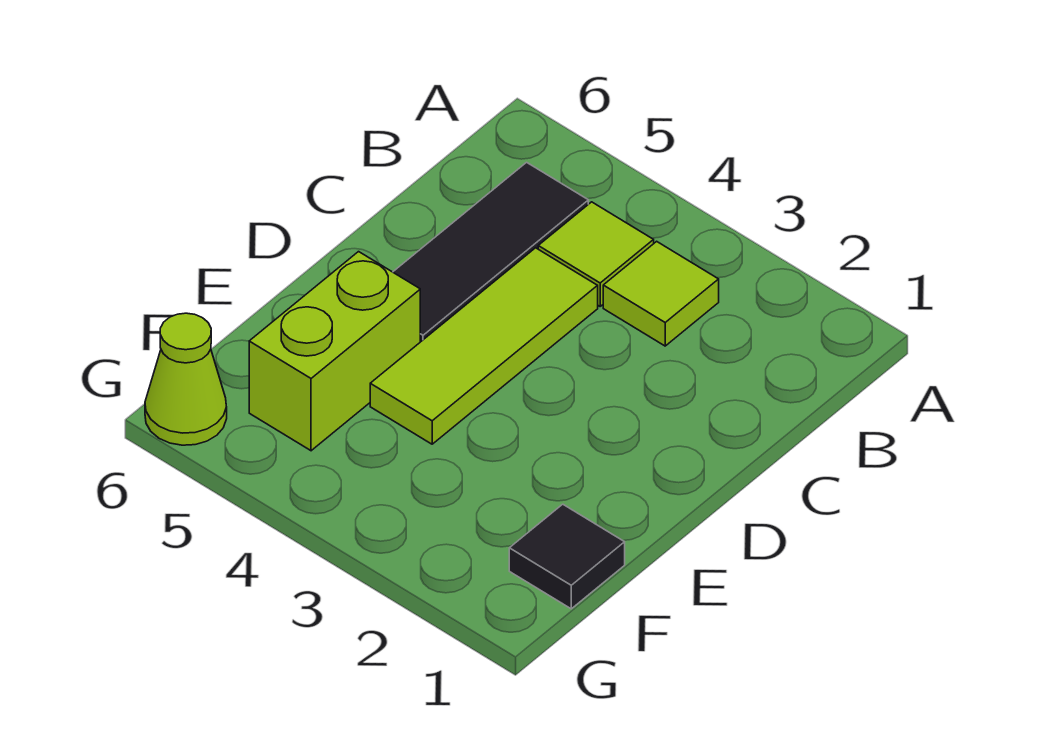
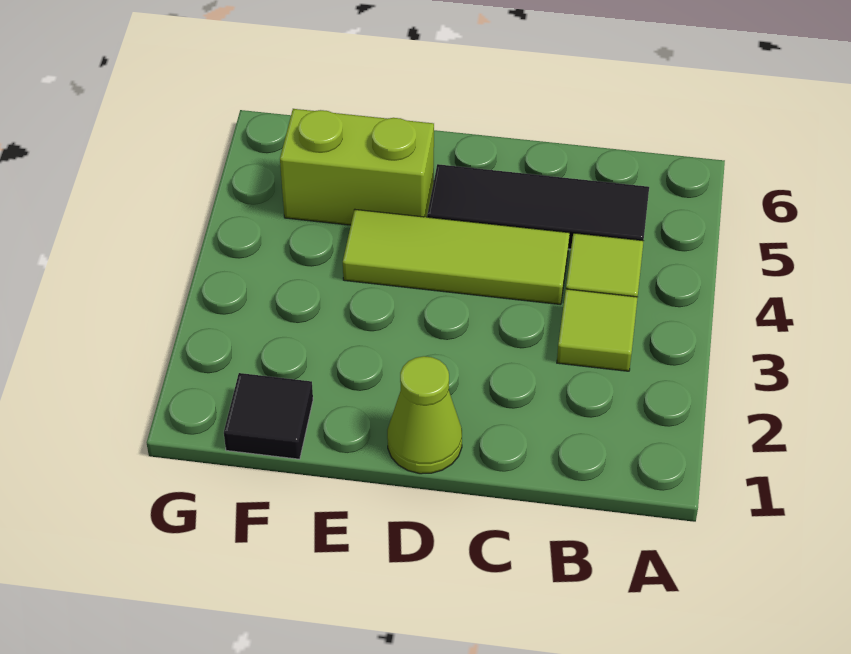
lime cone G6 level 1 -> lime cone D1 level 1

